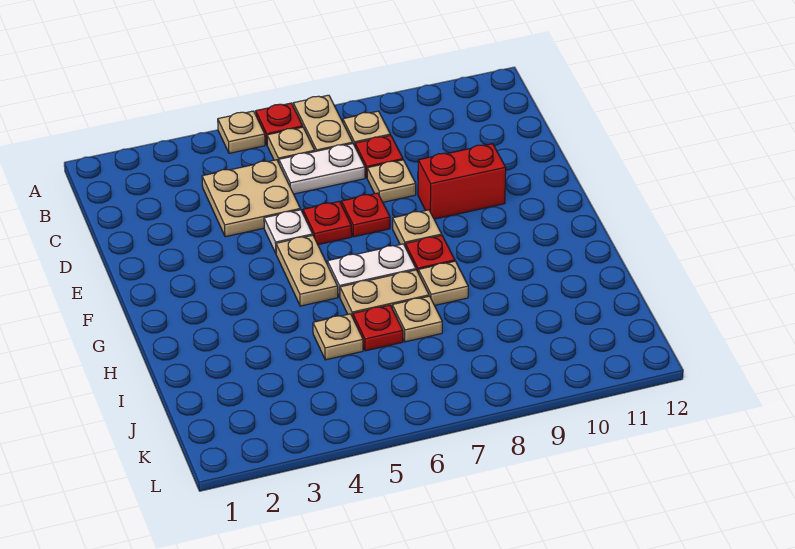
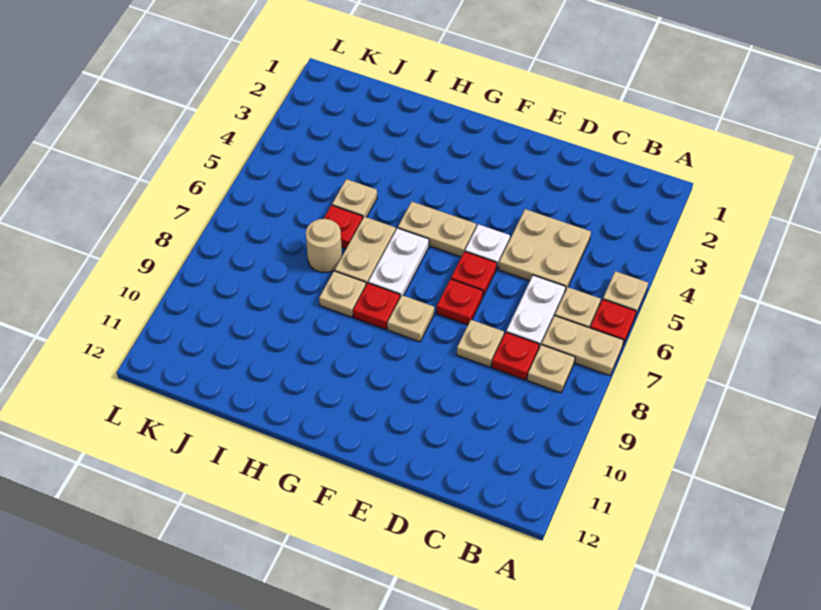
red brick E9:E10 level 1 -> none
tan plate I7 level 1 -> tan round brick I7 level 1

